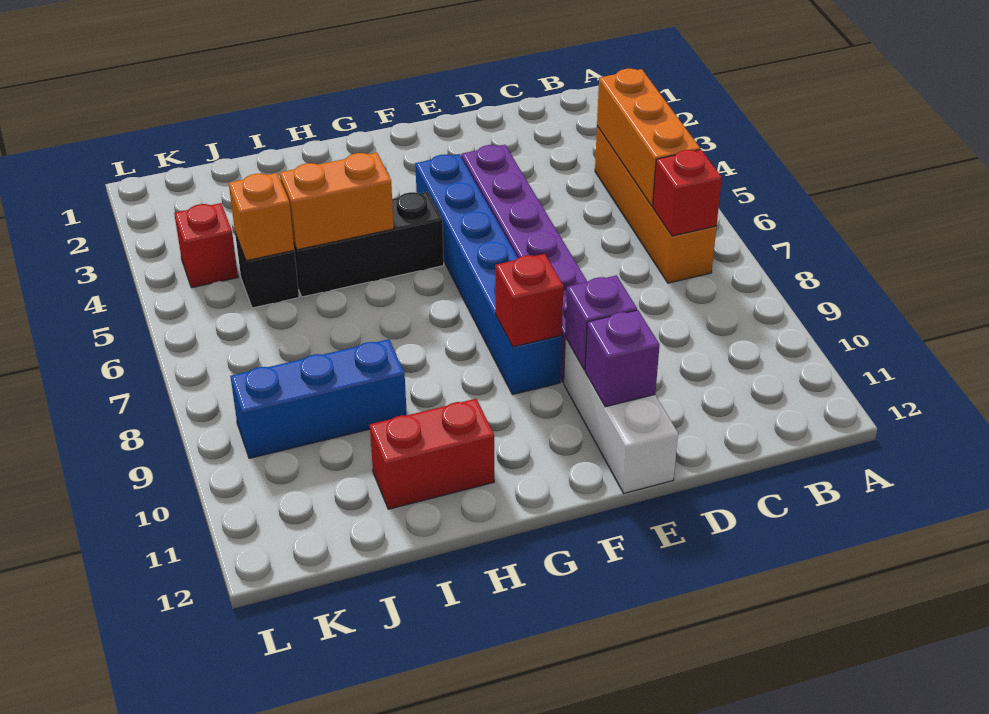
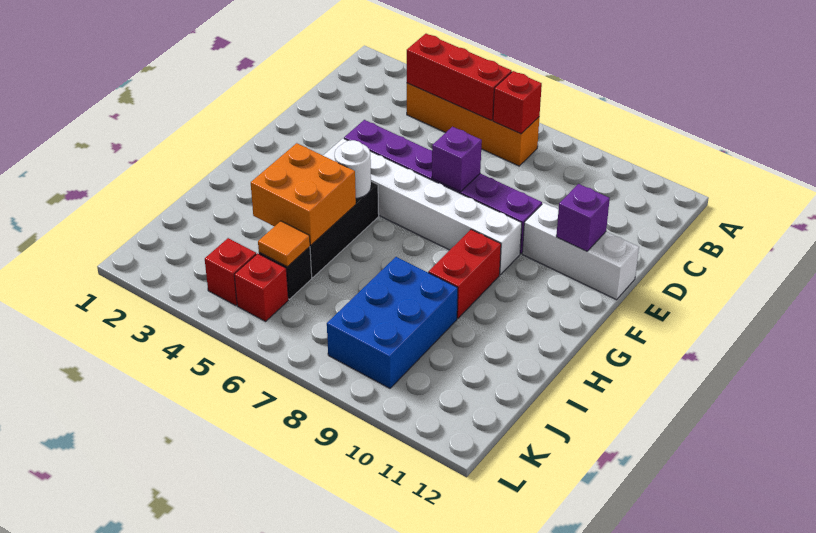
orange brick B4:B6 level 2 -> red brick B4:B6 level 2
purple brick E10 level 2 -> purple brick E7 level 2
blue brick F4:F9 level 1 -> white brick F4:F9 level 1
red brick F9 level 2 -> red brick K5 level 1
none -> white round brick G5 level 2
orange brick H5:I5 level 2 -> orange brick H4:I5 level 2
red brick H11:I11 level 1 -> red brick G9:H9 level 1
blue brick I9:K9 level 1 -> blue brick I8:K9 level 1
orange brick J5 level 2 -> orange tile J5 level 2

